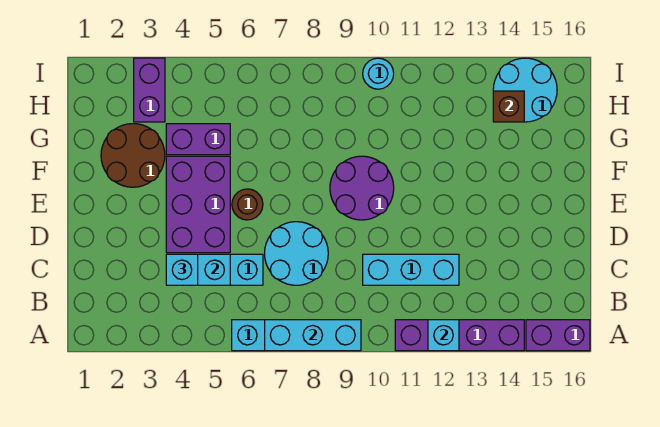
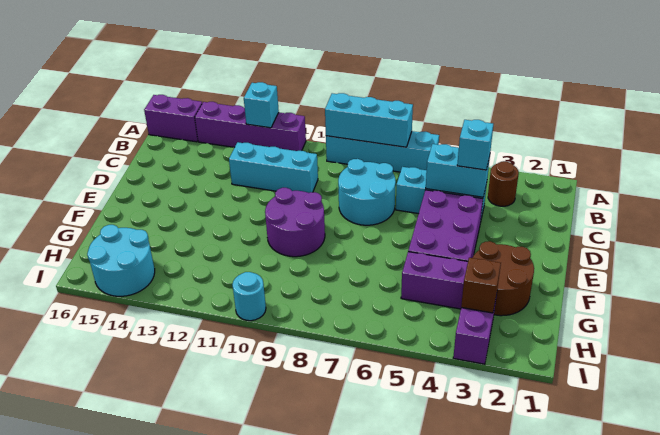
brown round brick E6 level 1 -> brown round brick B3 level 1
brown brick H14 level 2 -> brown brick H3 level 2

